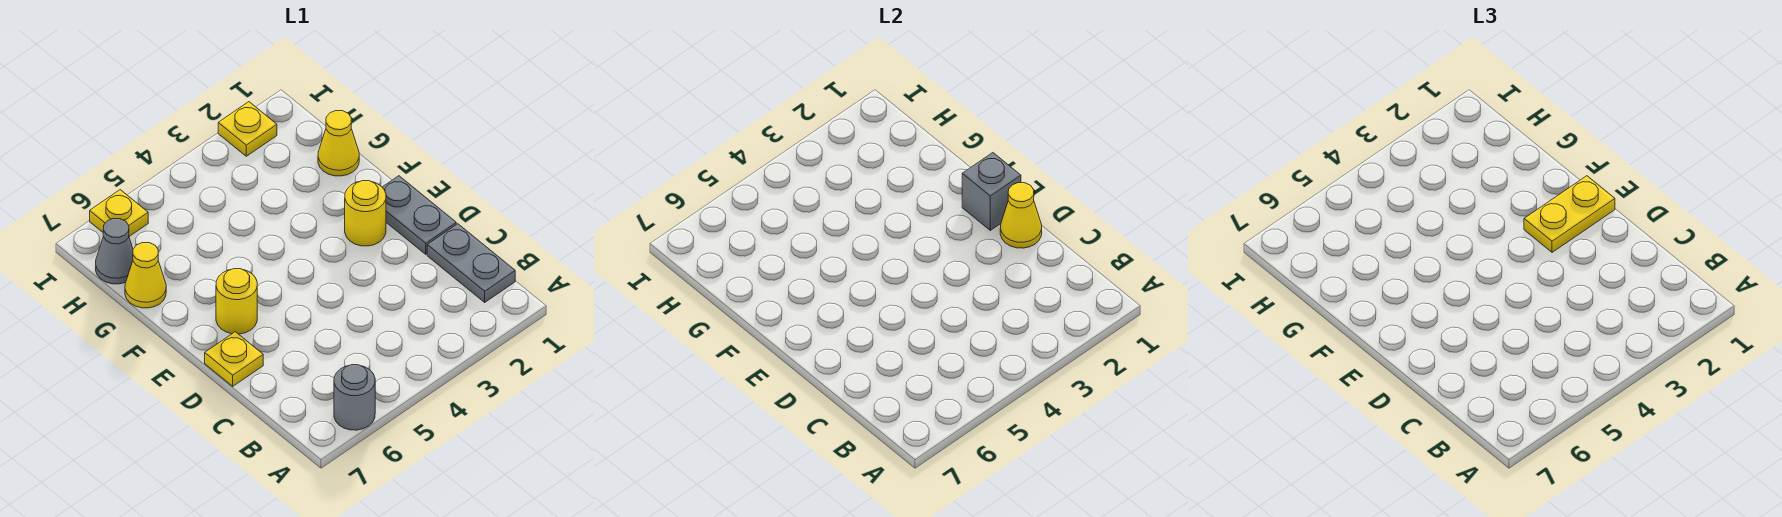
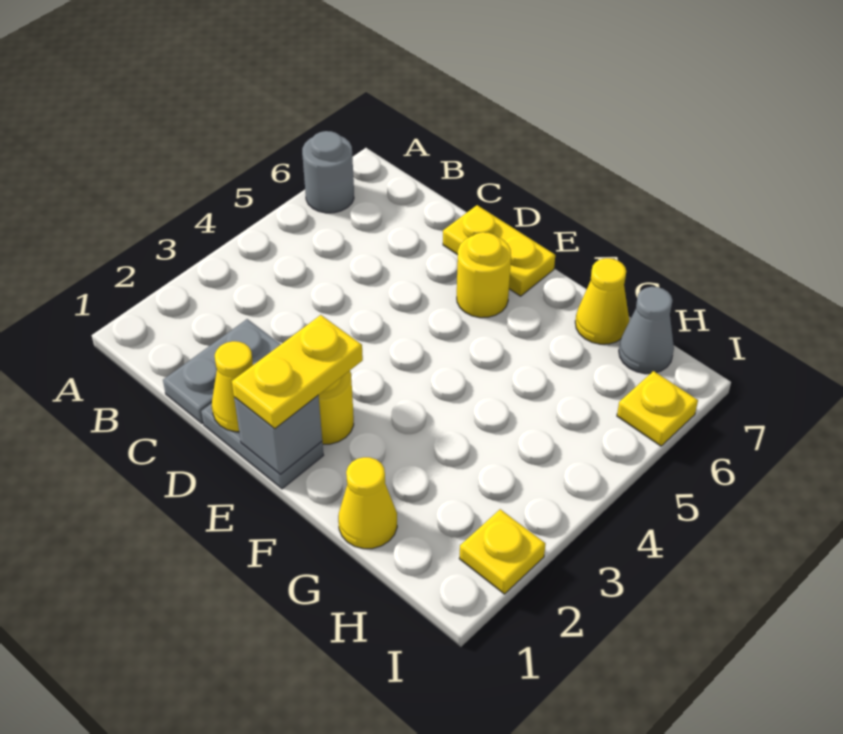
grey plate B1:C1 level 1 -> grey plate C1:C2 level 1
yellow plate D7 level 1 -> yellow plate D7:E7 level 1

